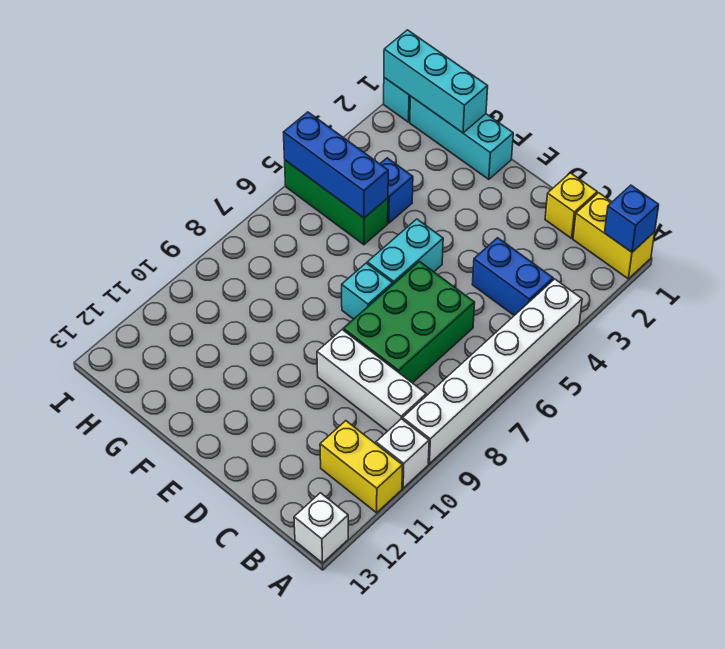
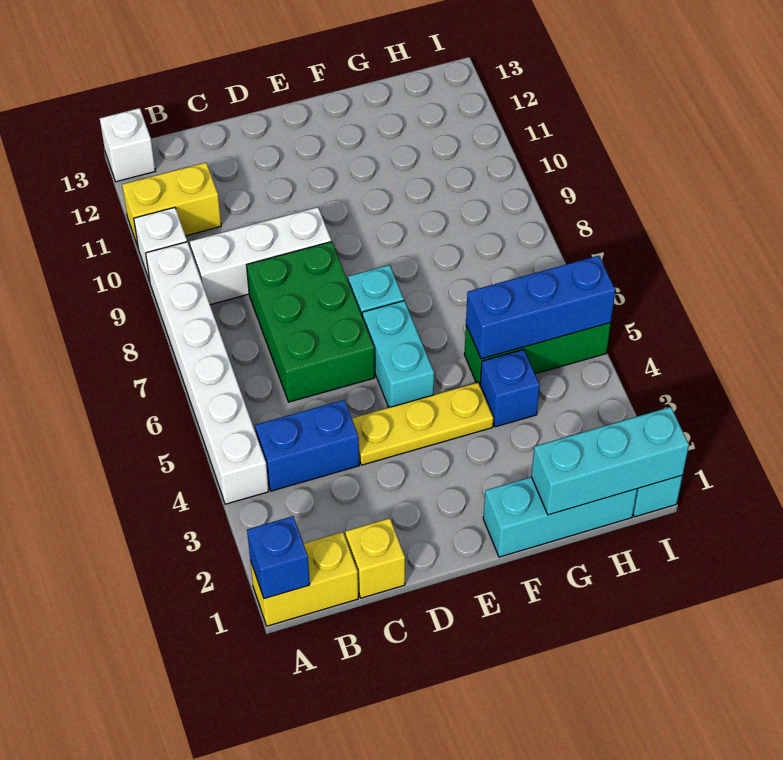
none -> yellow plate D4:F4 level 1

